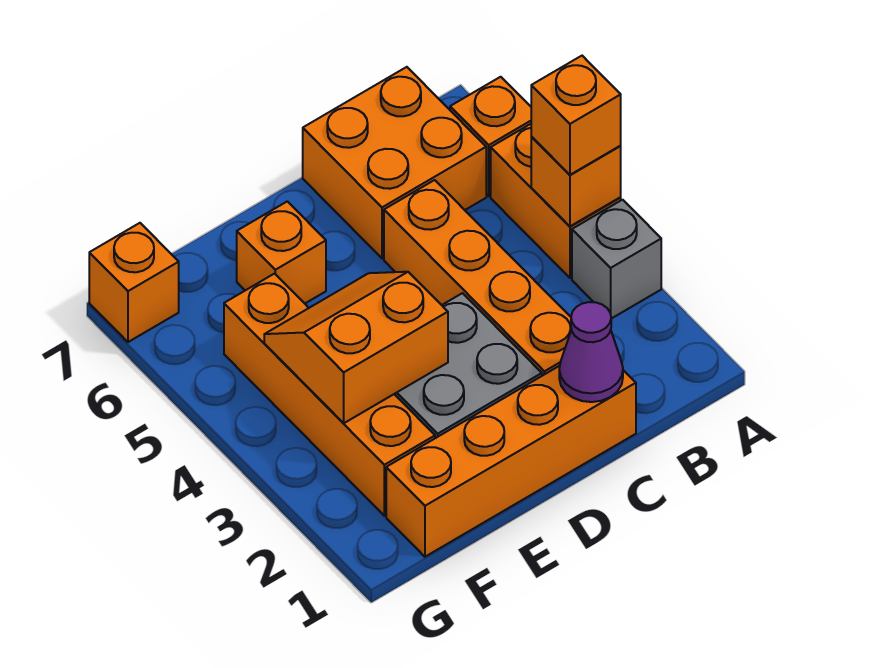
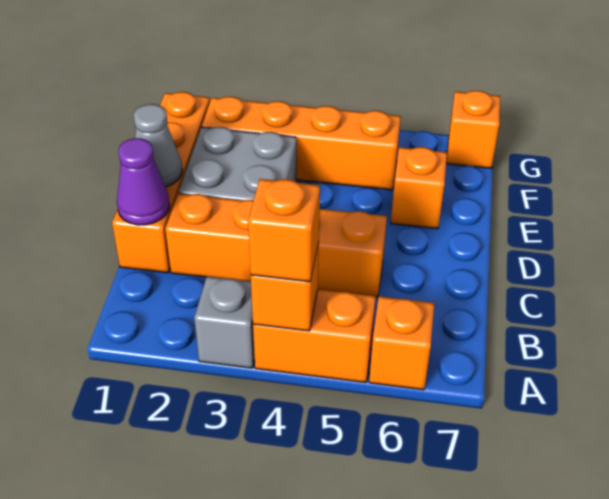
orange brick B6:C7 level 1 -> none
none -> grey cone D1 level 2
orange slope E3:F4 level 2 top 3 -> none

